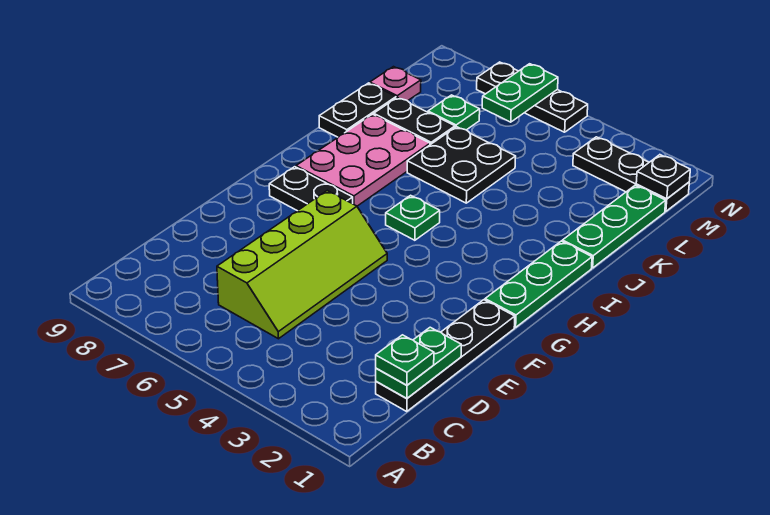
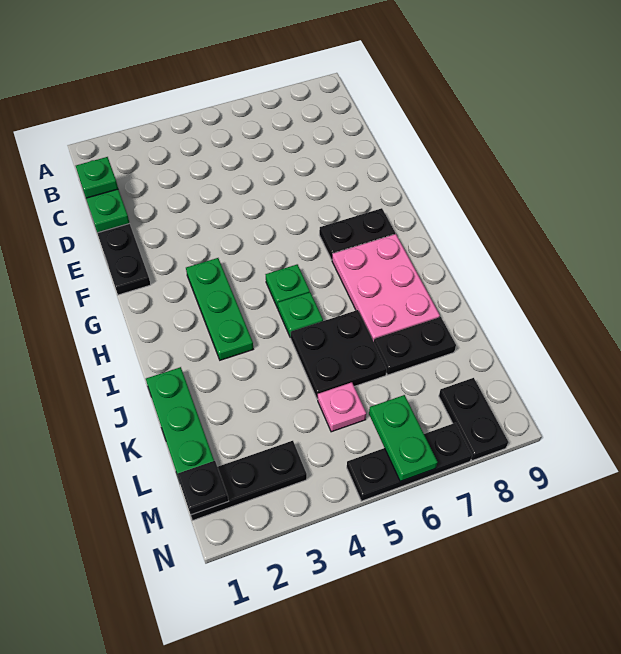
lime slope C5:F6 level 1 top 6 -> none
green plate G1:I1 level 1 -> green plate G3:I3 level 1
black plate J9:K9 level 1 -> black plate M8:N8 level 1
green plate L7 level 1 -> green plate I5 level 1
pink plate L9 level 1 -> pink plate L5 level 1

